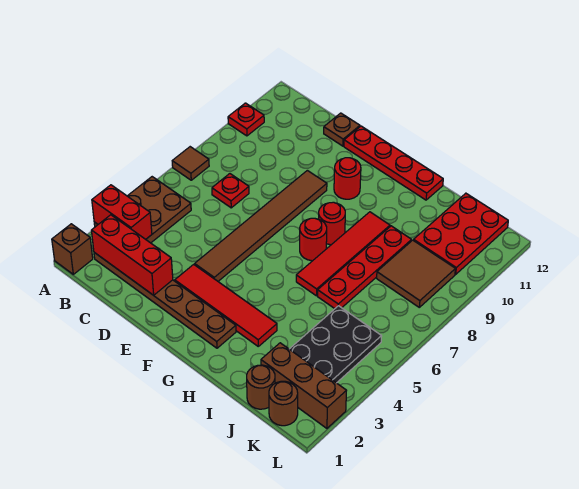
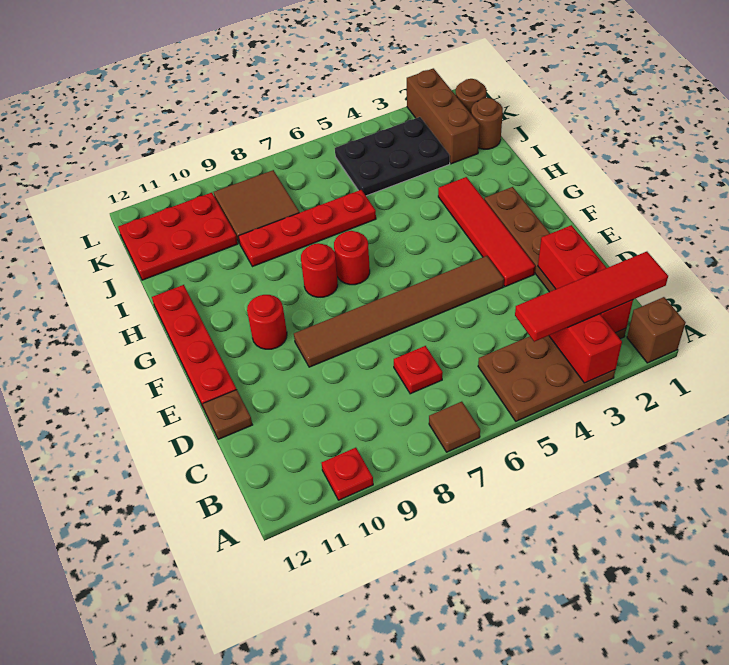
red tile H6:H9 level 1 -> red tile B1:B4 level 3

